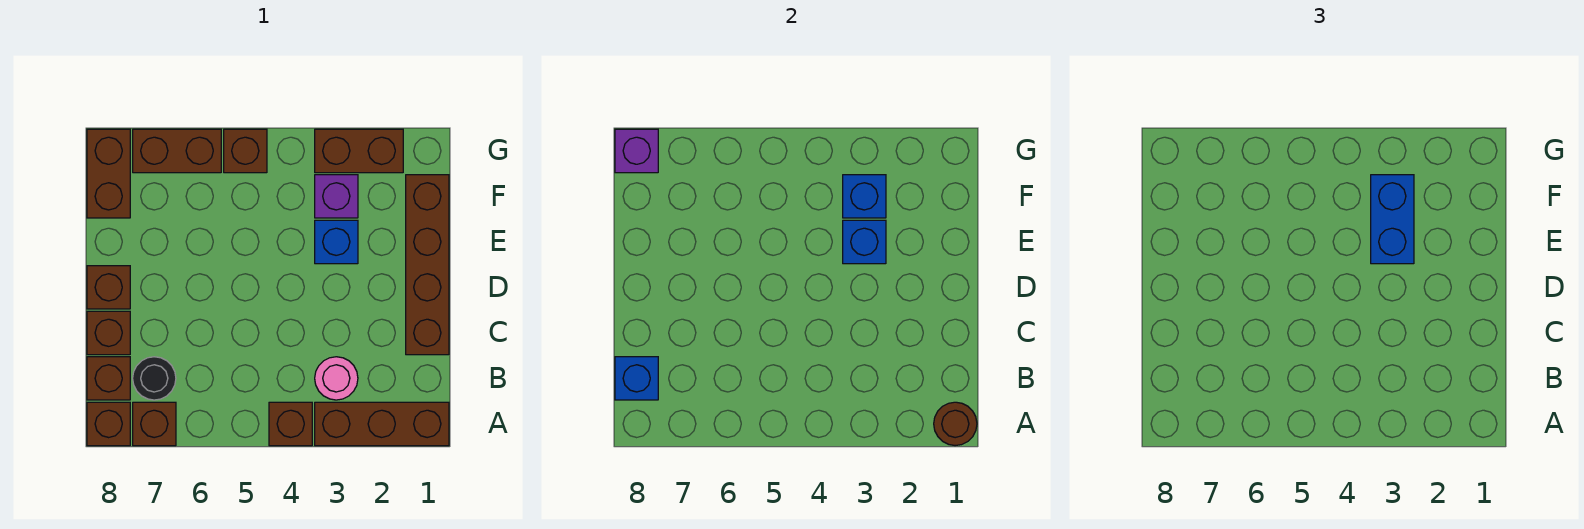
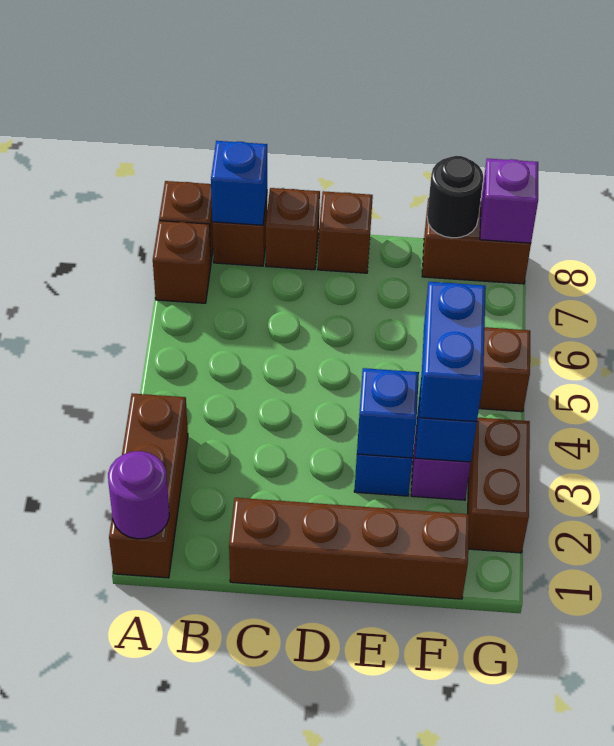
brown round brick A1 level 2 -> purple round brick A1 level 2
brown brick A4 level 1 -> none
pink round brick B3 level 1 -> none
black round brick B7 level 1 -> black round brick F8 level 2
blue brick E3:F3 level 3 -> blue brick F3:F4 level 3
brown brick G6:G7 level 1 -> none

